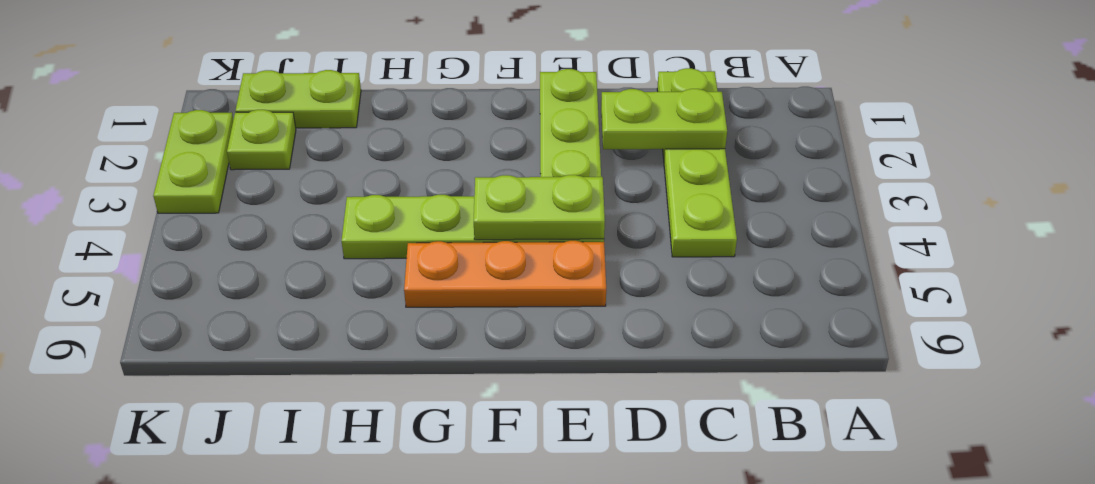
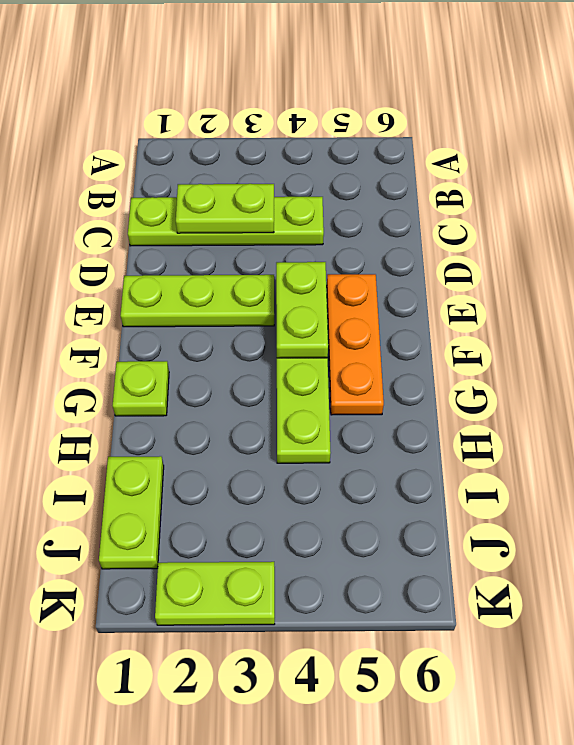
lime plate C2:D2 level 2 -> lime plate C2:C3 level 2
lime plate J2 level 1 -> lime plate G1 level 1

